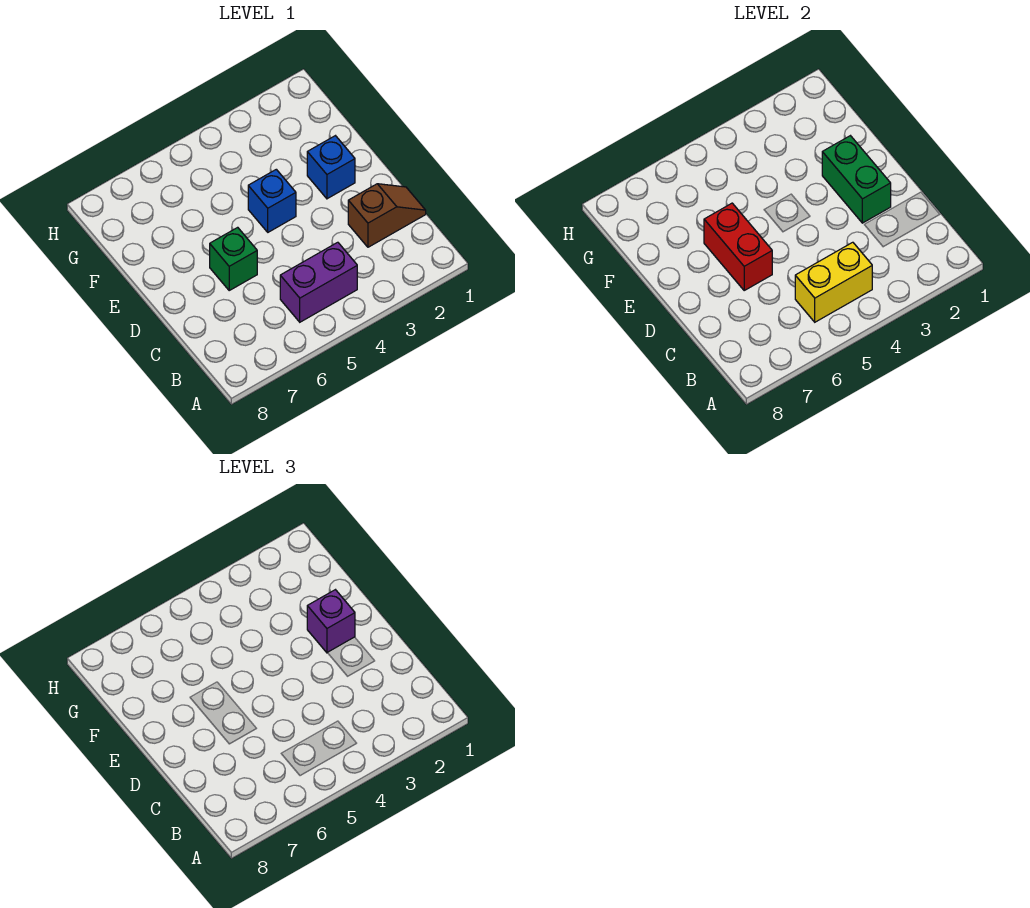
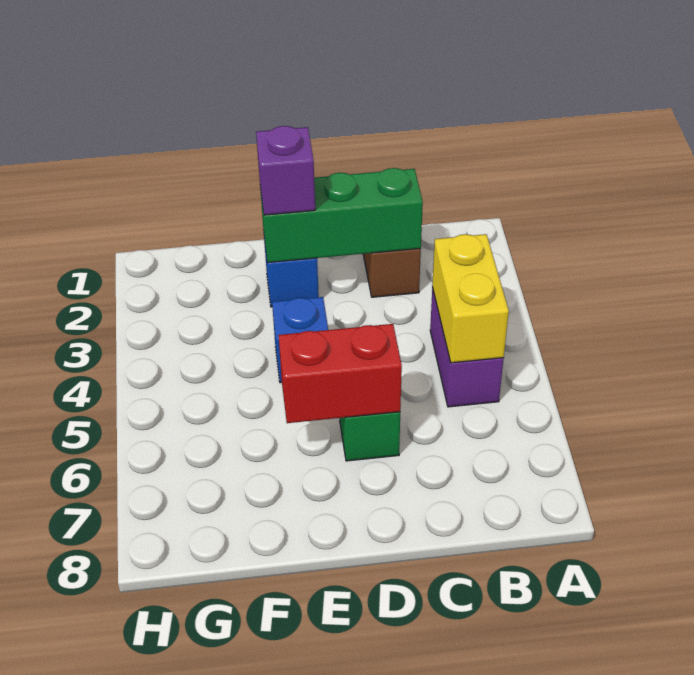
green brick D2:E2 level 2 -> green brick C2:E2 level 2

